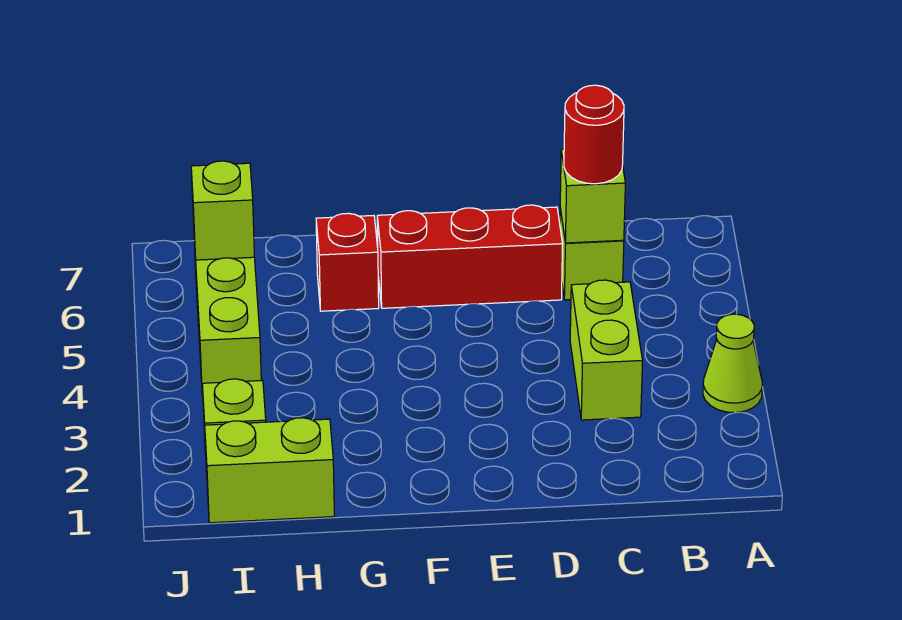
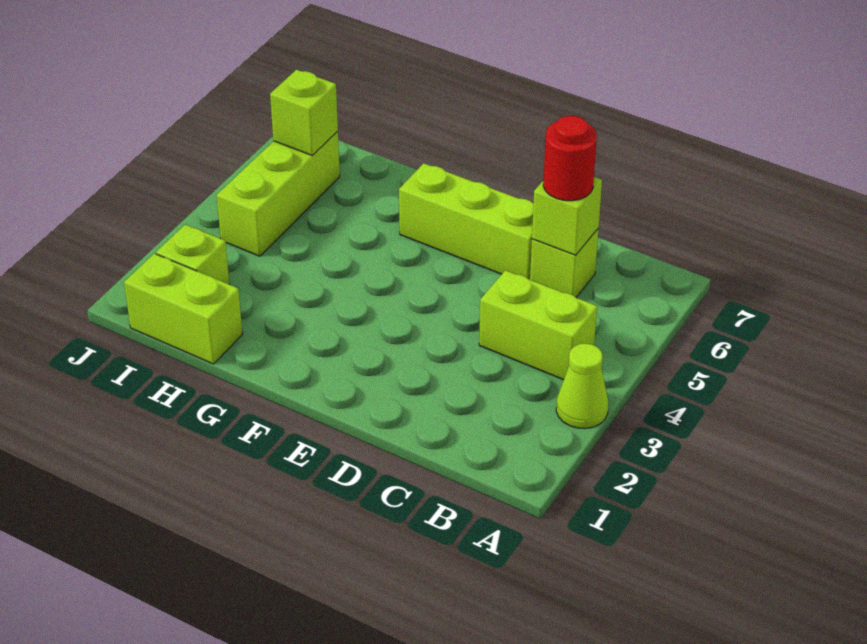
lime brick C3:C4 level 1 -> lime brick B4:C4 level 1
red brick D6:F6 level 1 -> lime brick D6:F6 level 1
red brick G6 level 1 -> none

